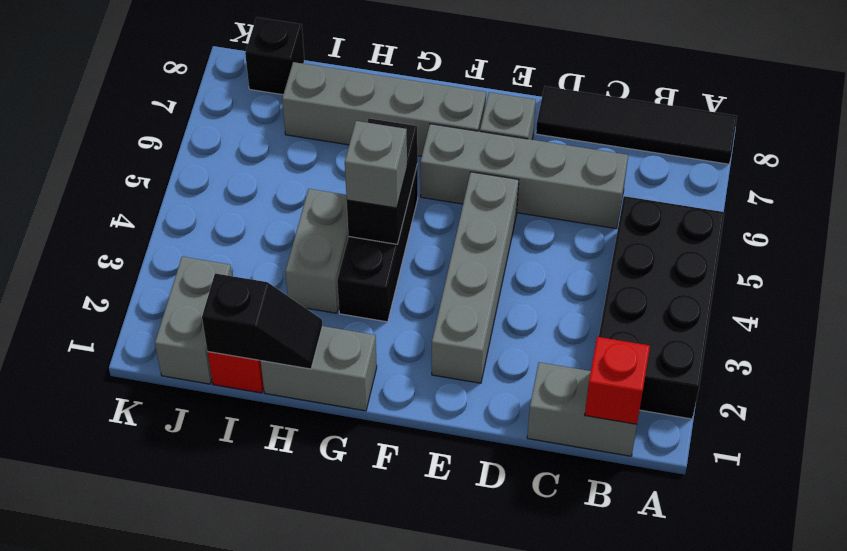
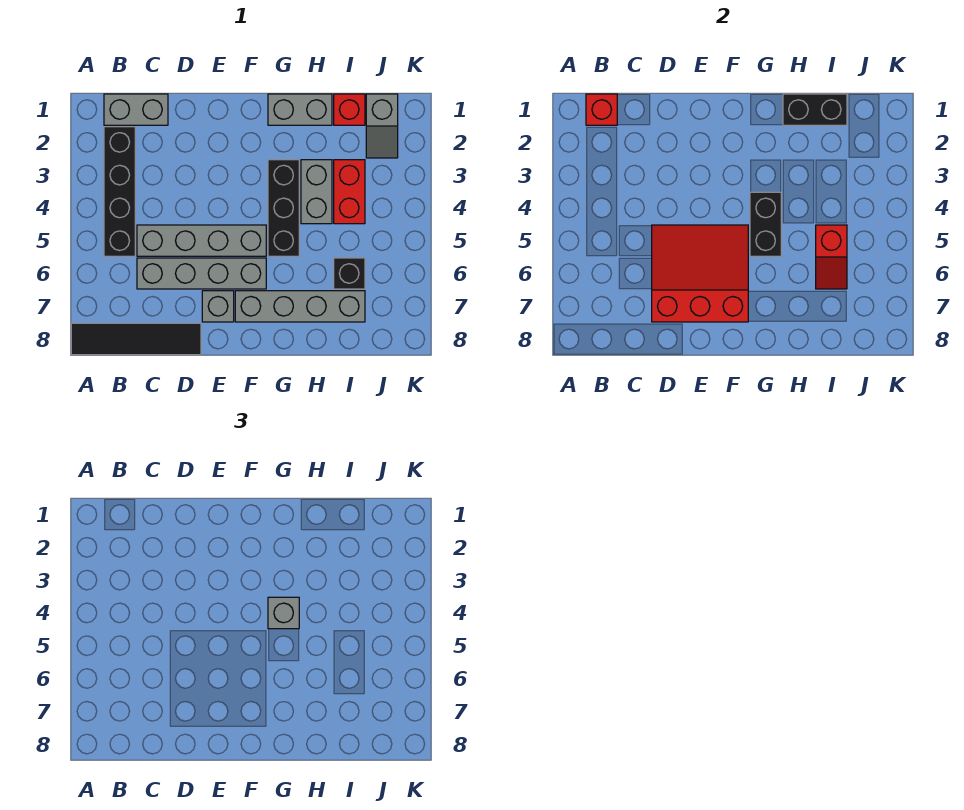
black brick A2:B5 level 1 -> black brick B2:B5 level 1
none -> red slope D5:F7 level 2 top 7
grey brick E2:E5 level 1 -> grey brick C5:F5 level 1
black slope H1:I1 level 2 top I -> black brick H1:I1 level 2
none -> red brick I3:I4 level 1
none -> red slope I5:I6 level 2 top 5
grey brick J1:J2 level 1 -> grey slope J1:J2 level 1 top 1
black brick J8 level 1 -> black brick I6 level 1

